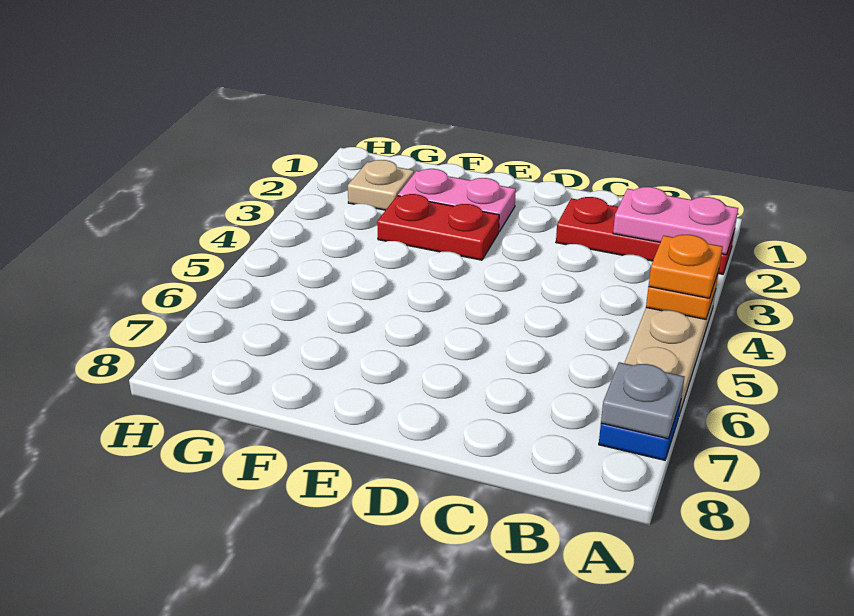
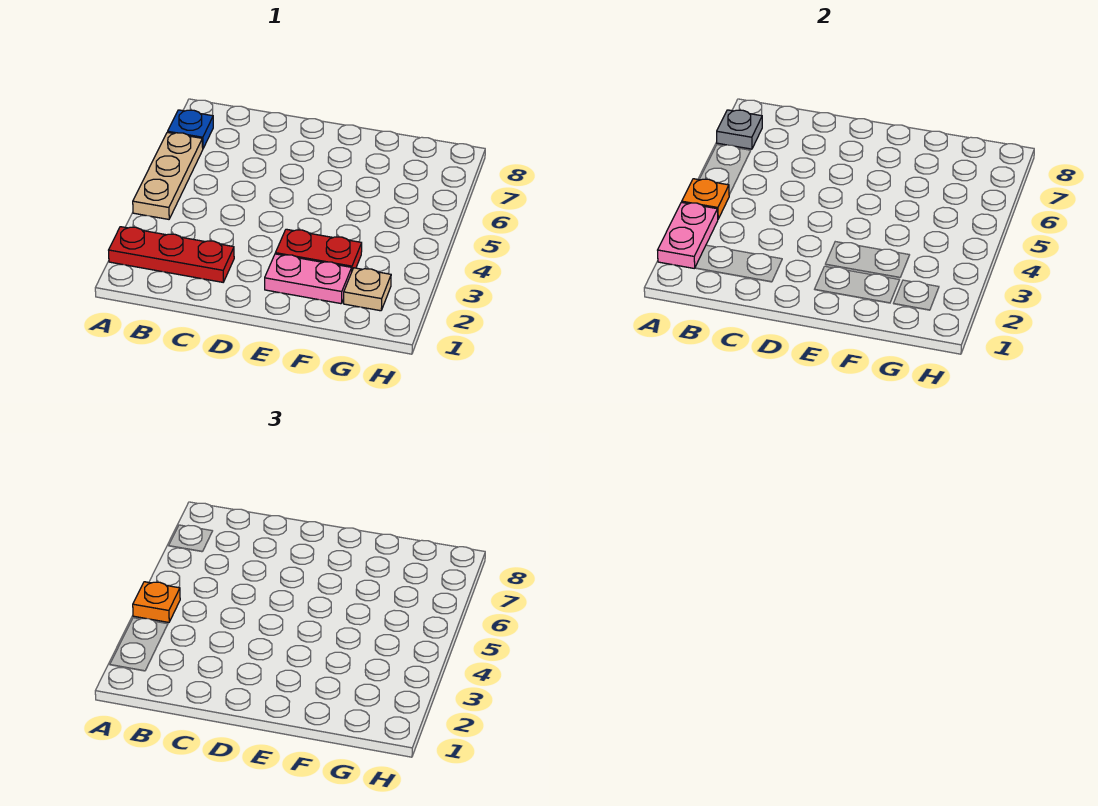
pink plate A2:B2 level 2 -> pink plate A2:A3 level 2

